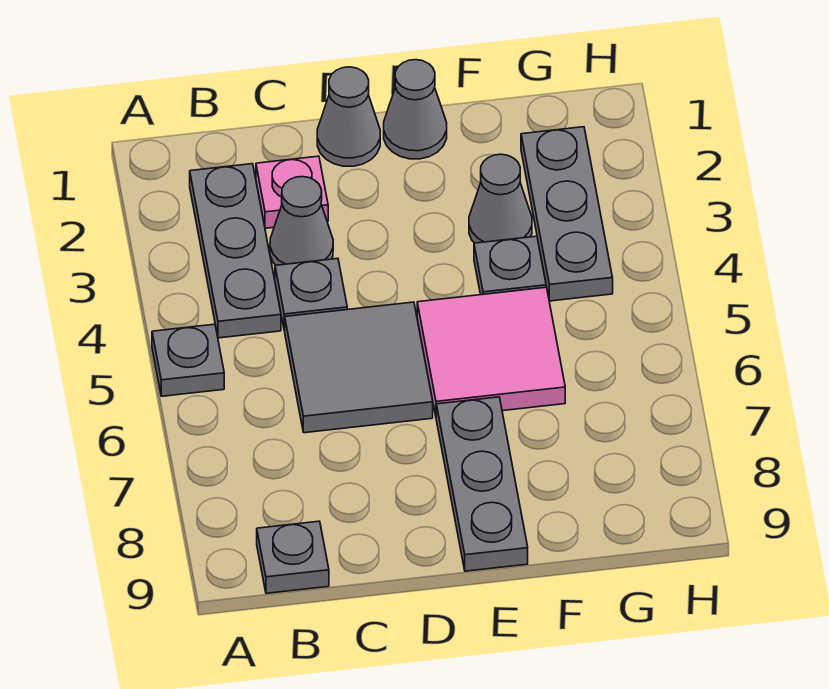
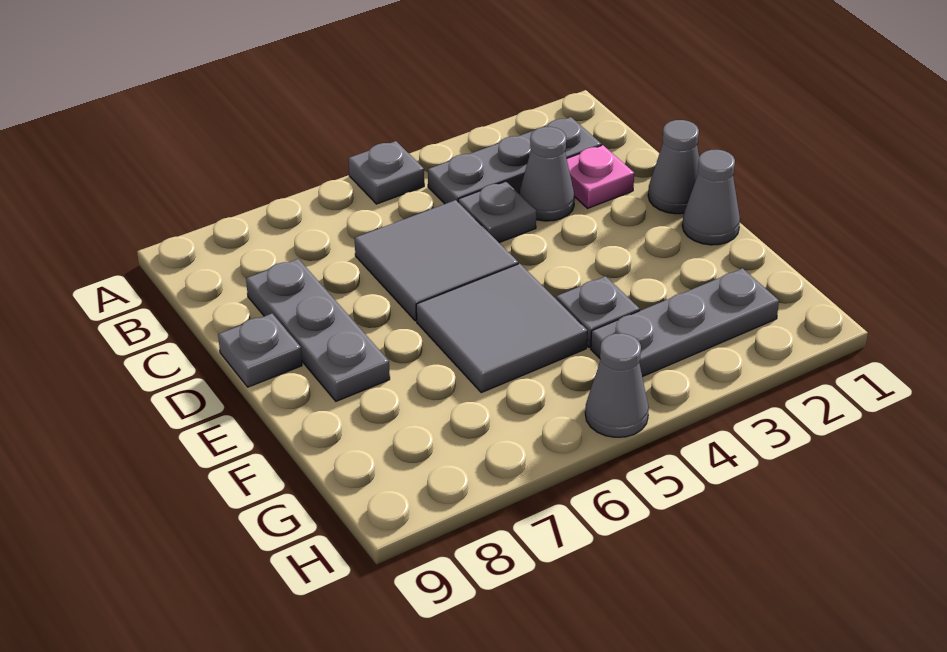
grey plate B9 level 1 -> grey plate D9 level 1
pink tile E5:F6 level 1 -> grey tile E5:F6 level 1
grey plate E7:E9 level 1 -> grey plate C8:E8 level 1
grey cone F3 level 1 -> grey cone H5 level 1

